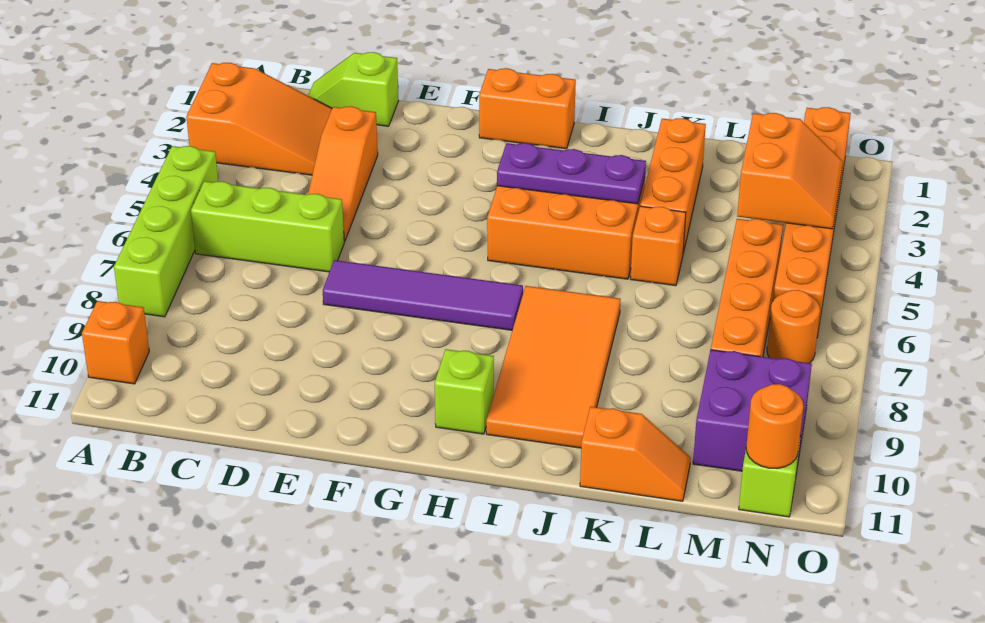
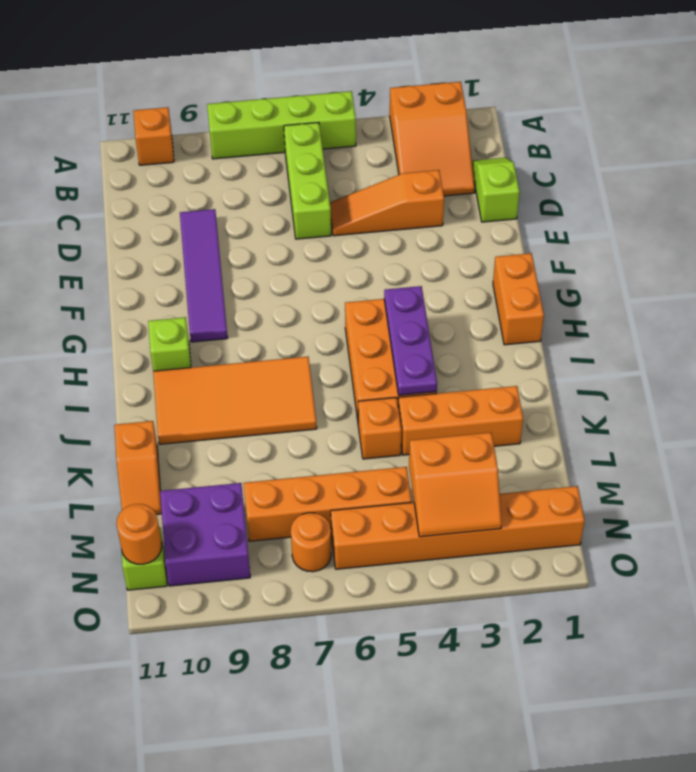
purple tile E7:H7 level 1 -> purple tile D9:G9 level 1

